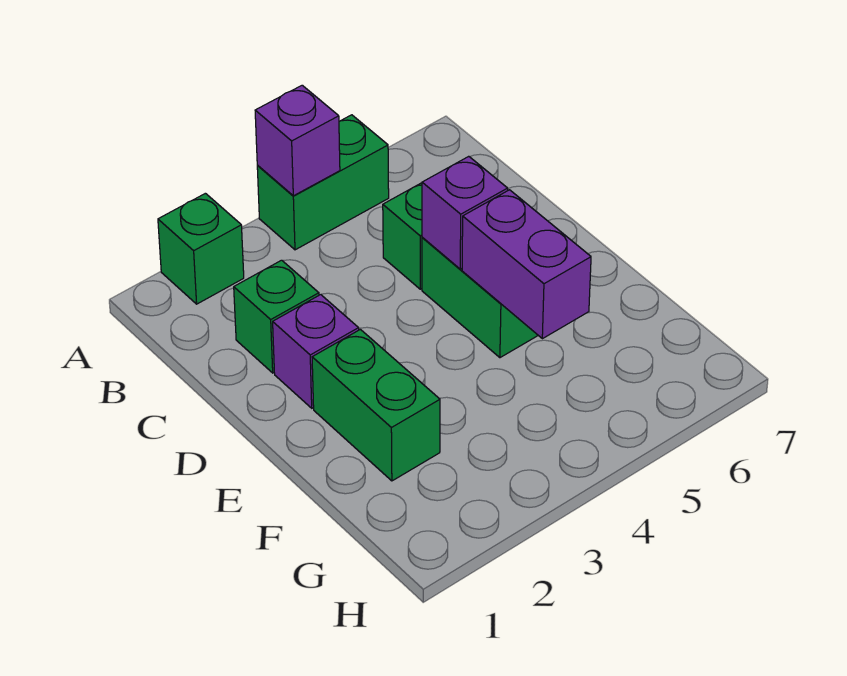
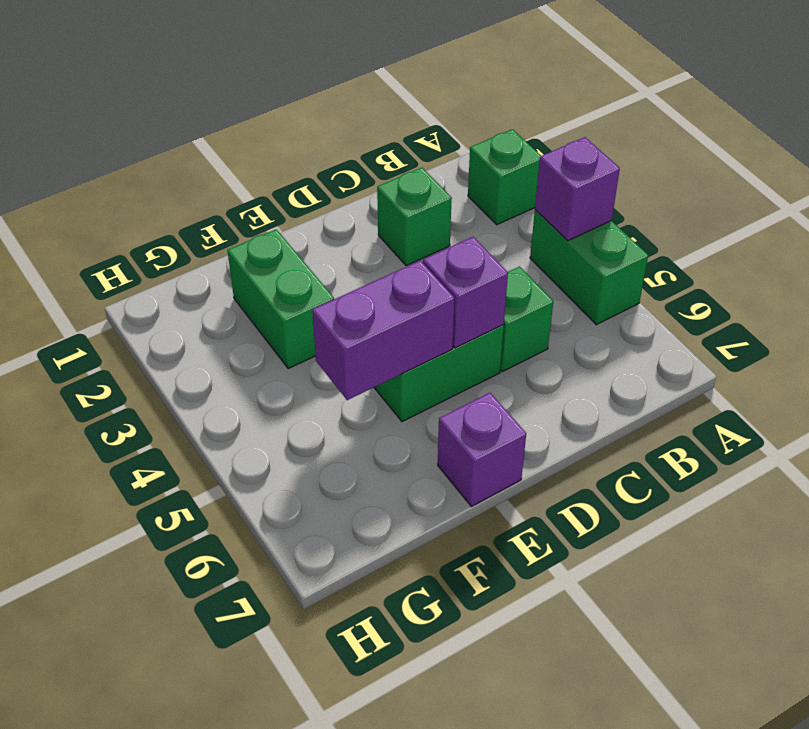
purple brick D2 level 1 -> purple brick E7 level 1
green brick E2:F2 level 1 -> green brick F2:F3 level 1

